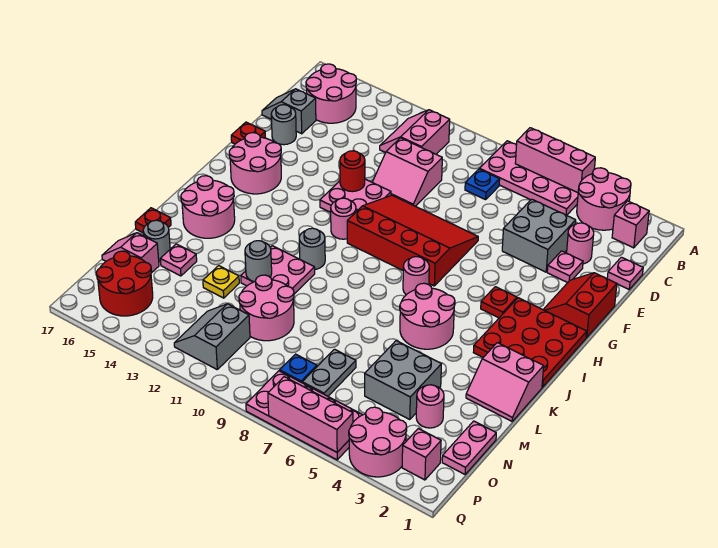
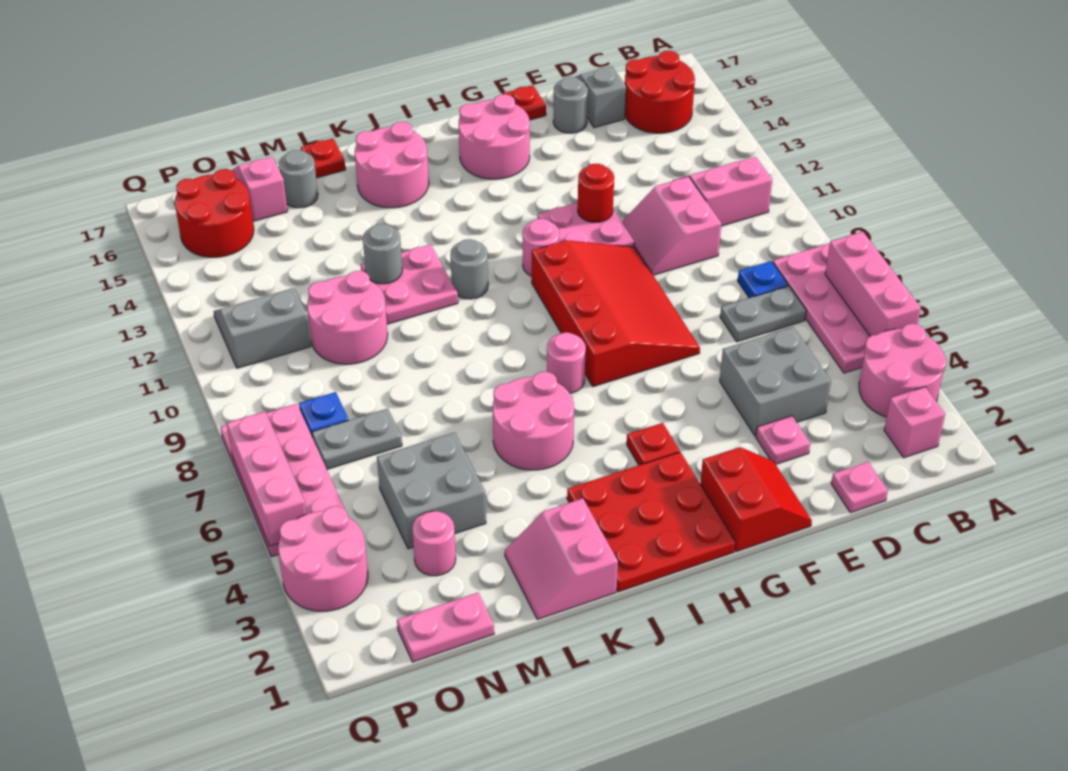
pink round brick B15:C16 level 1 -> red round brick B15:C16 level 1
none -> grey plate C7:D7 level 1
pink round brick D3 level 1 -> none
red slope F1:G2 level 1 top 1 -> red slope F1:G2 level 1 top G
yellow plate M13 level 1 -> none
pink plate M15 level 1 -> none
pink brick P2 level 1 -> none

